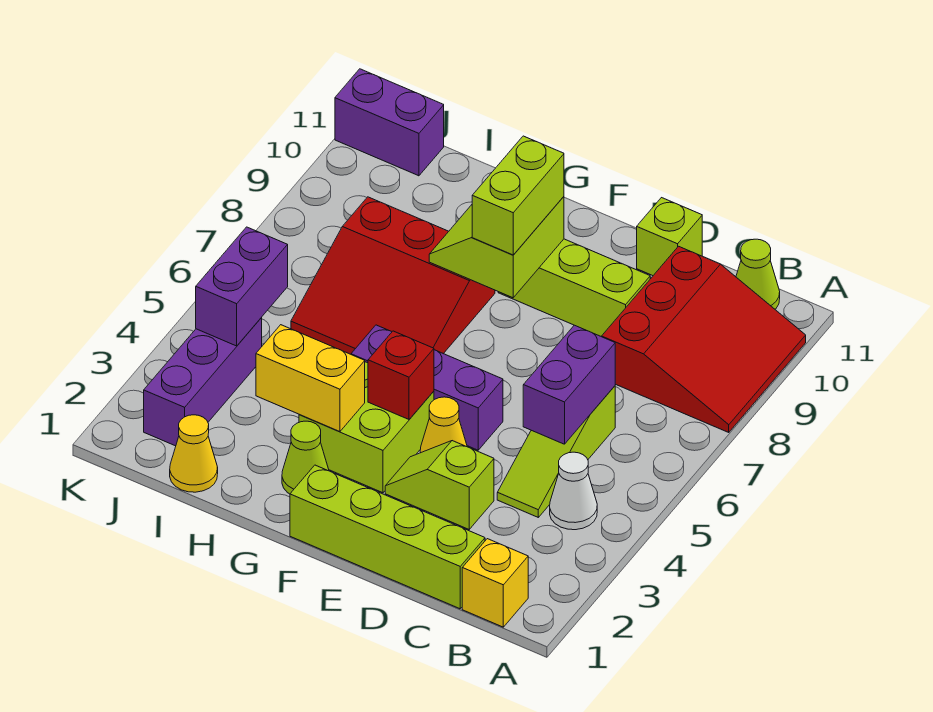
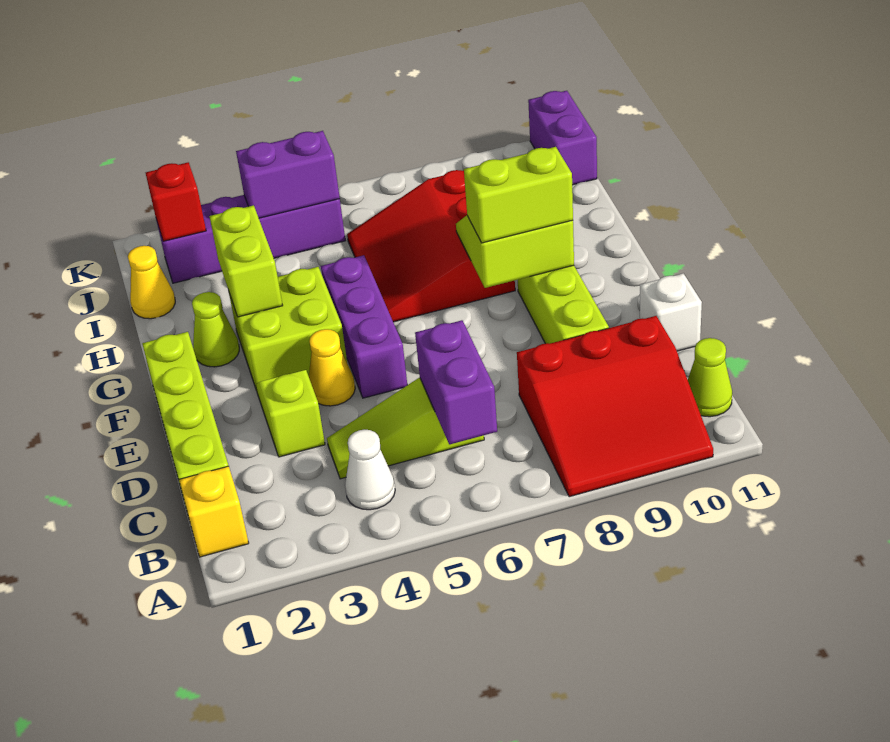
purple brick C5:C6 level 2 -> purple brick B6:C6 level 2
lime brick D11 level 1 -> white brick D11 level 1
red brick F4 level 2 -> red brick J2 level 2
yellow brick G3:H3 level 2 -> lime brick G3:H3 level 2
purple brick J2:J4 level 1 -> purple brick J2:J5 level 1

